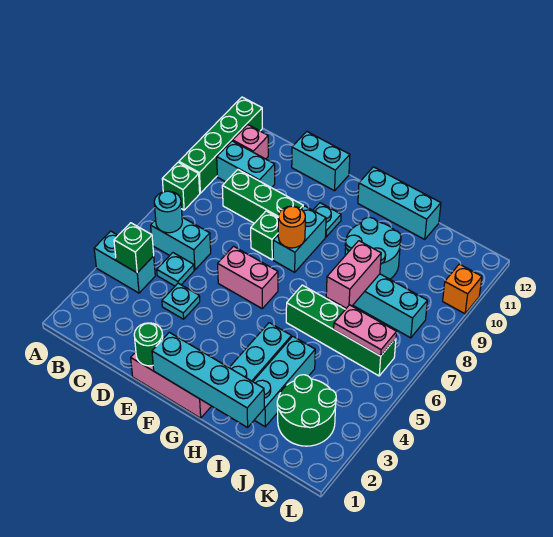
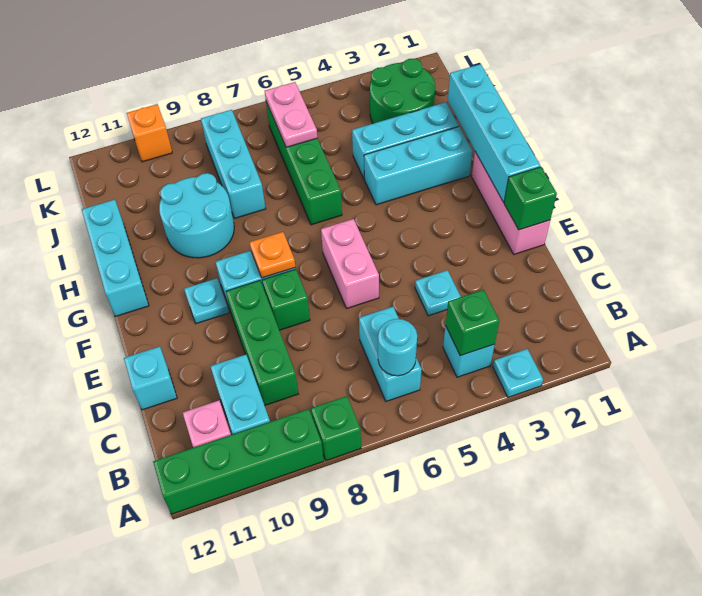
cyan brick A4:B4 level 1 -> cyan brick B4 level 1
cyan plate C5 level 1 -> cyan plate A3 level 1
cyan brick D12:E12 level 1 -> cyan brick D12 level 1
green round brick E1 level 2 -> green brick E1 level 2
orange round brick F8 level 2 -> orange plate F8 level 2
pink brick I7:I8 level 2 -> none

